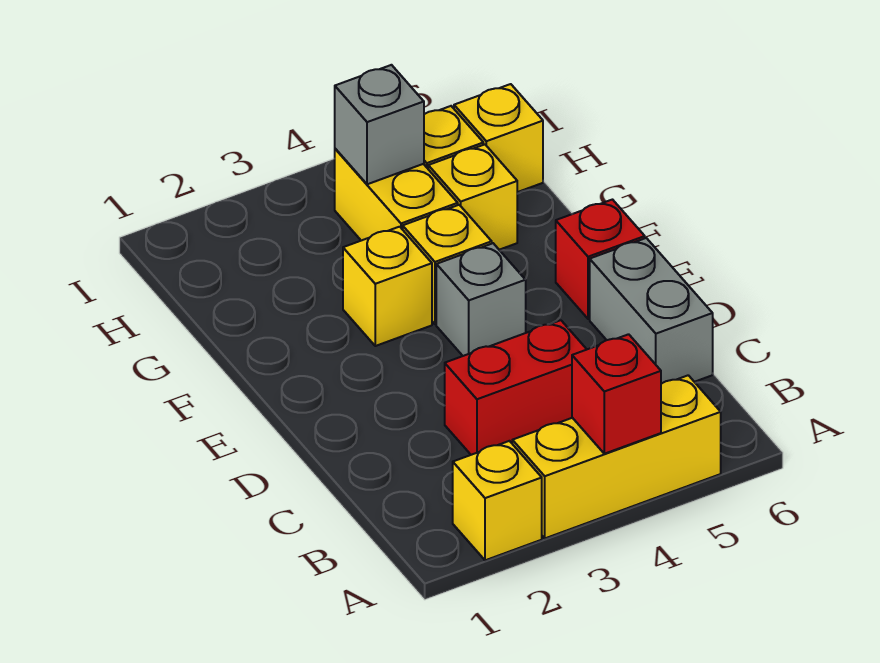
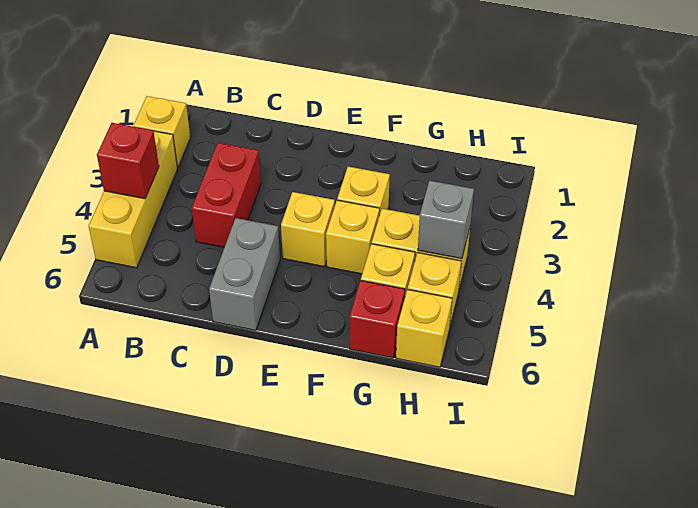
grey brick C6:D6 level 1 -> grey brick D5:D6 level 1
grey brick E4 level 1 -> yellow brick E4 level 1
red brick E6 level 1 -> red brick G6 level 1

